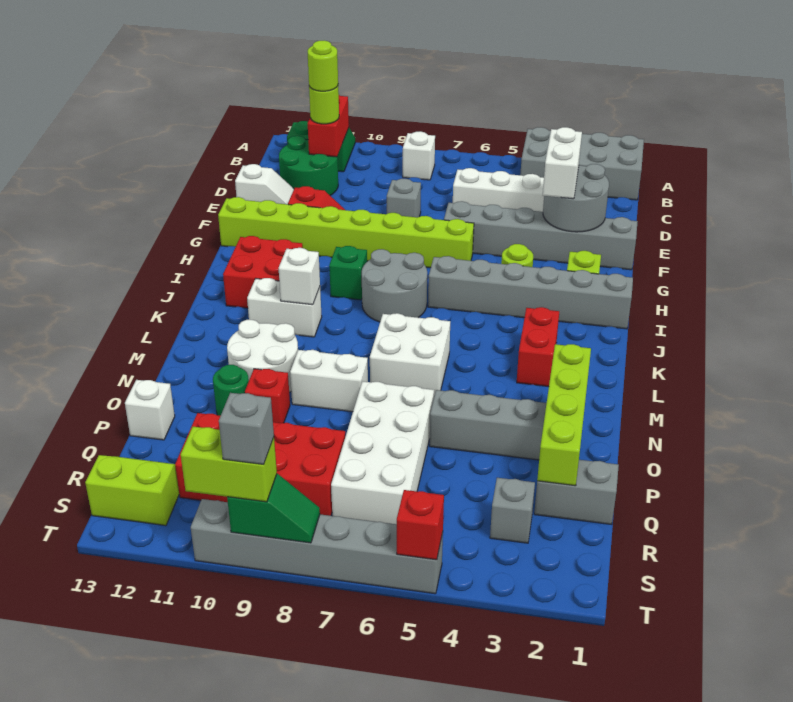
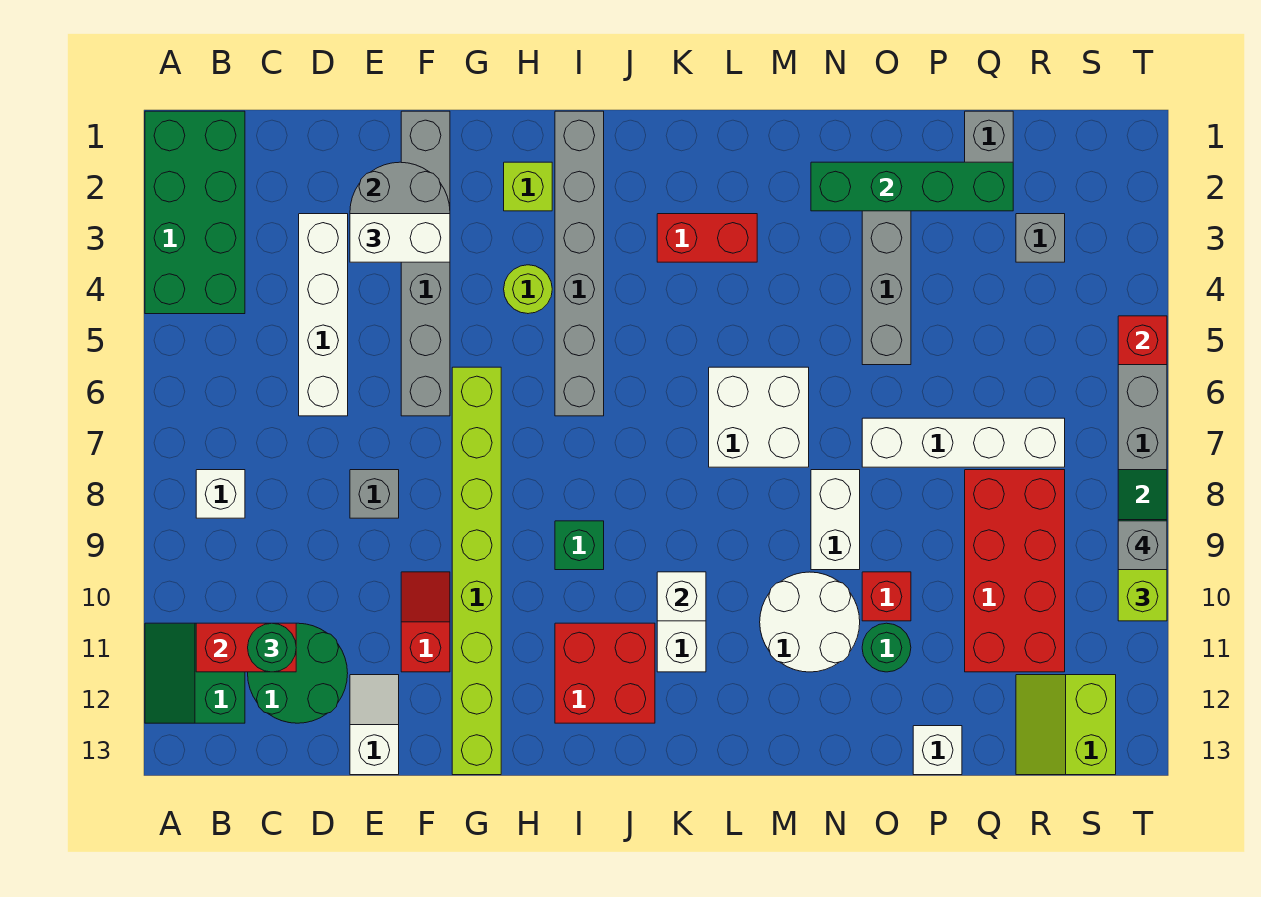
grey brick A1:B4 level 1 -> green brick A1:B4 level 1
lime round brick C11 level 3 -> green round brick C11 level 3
lime round brick C11 level 4 -> none
grey round brick I7:J8 level 1 -> none
lime brick N2:Q2 level 2 -> green brick N2:Q2 level 2
white brick O6:R7 level 1 -> white brick O7:R7 level 1

